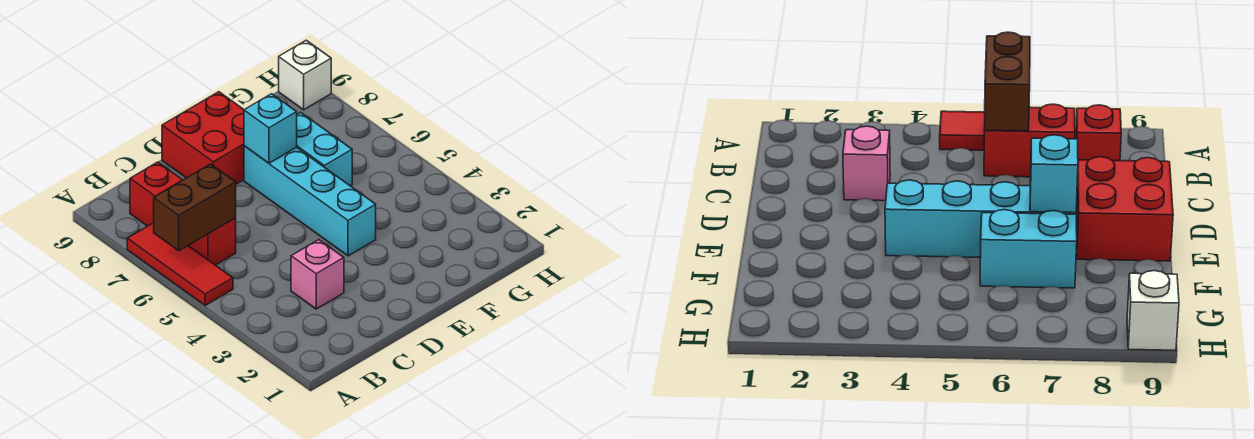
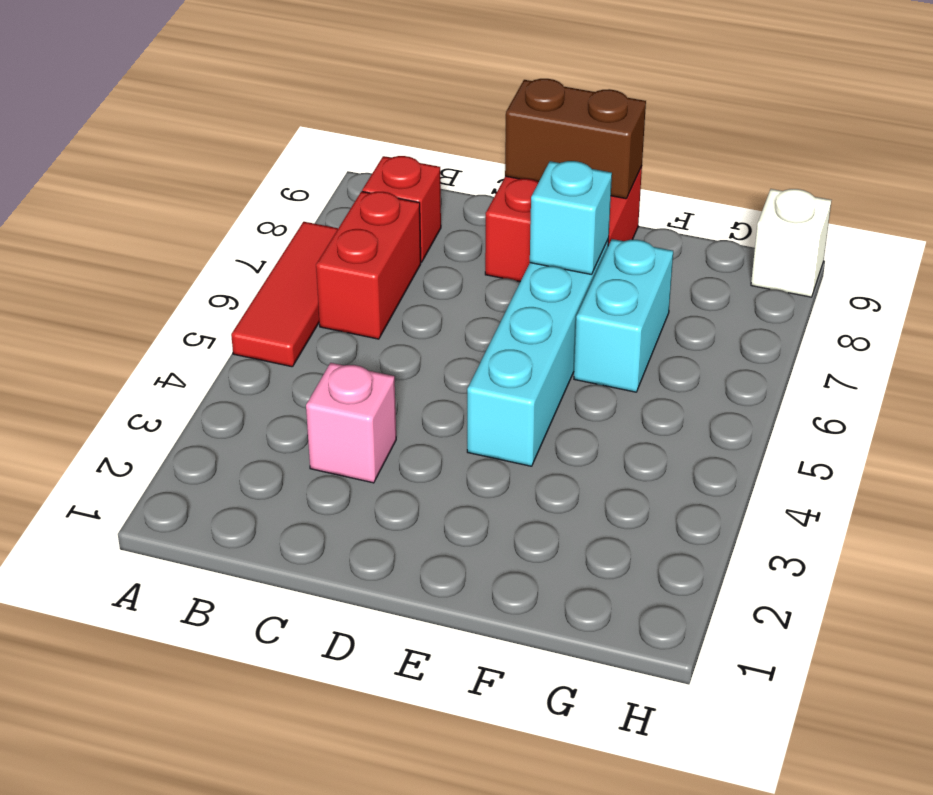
brown brick A6:B6 level 2 -> brown brick D9:E9 level 2

